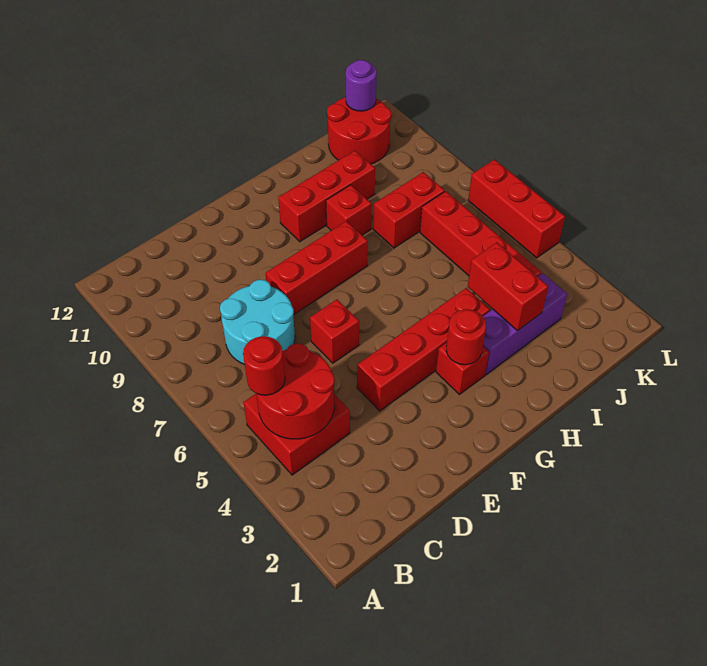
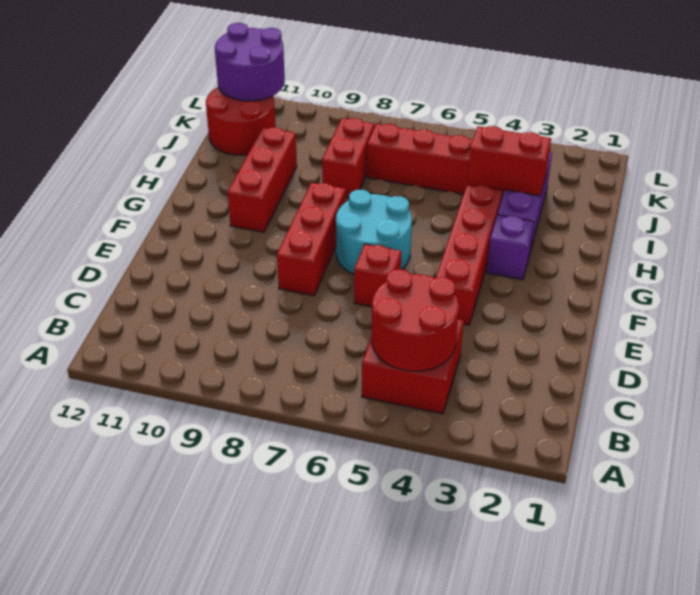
red round brick B5 level 3 -> none
cyan round brick C7:D8 level 1 -> cyan round brick F6:G7 level 1
red brick G3 level 1 -> purple brick G3 level 1
red round brick G3 level 2 -> none
red brick H9 level 1 -> none
purple round brick K12 level 2 -> purple round brick K11:L12 level 2
red brick L5:L7 level 1 -> none

